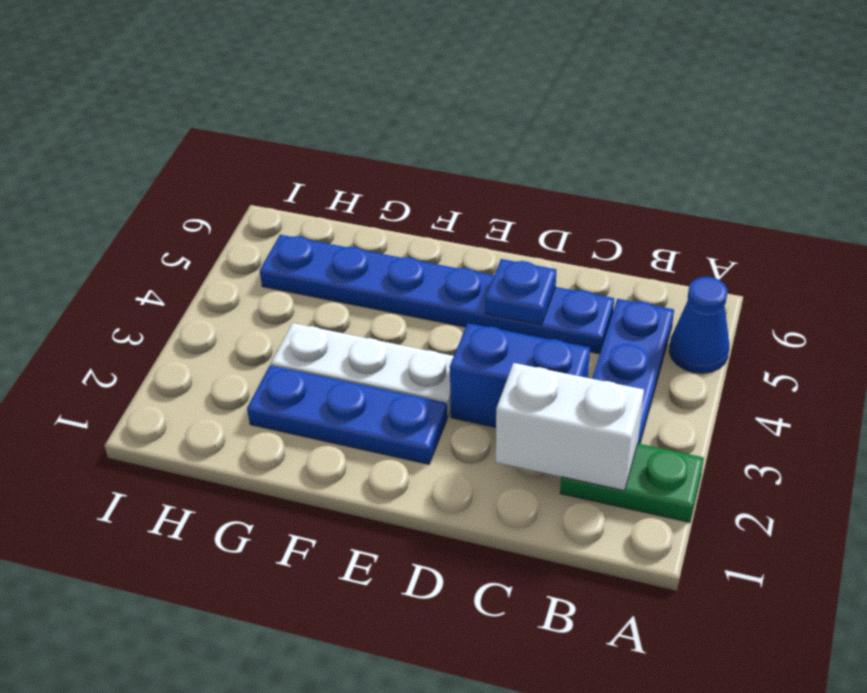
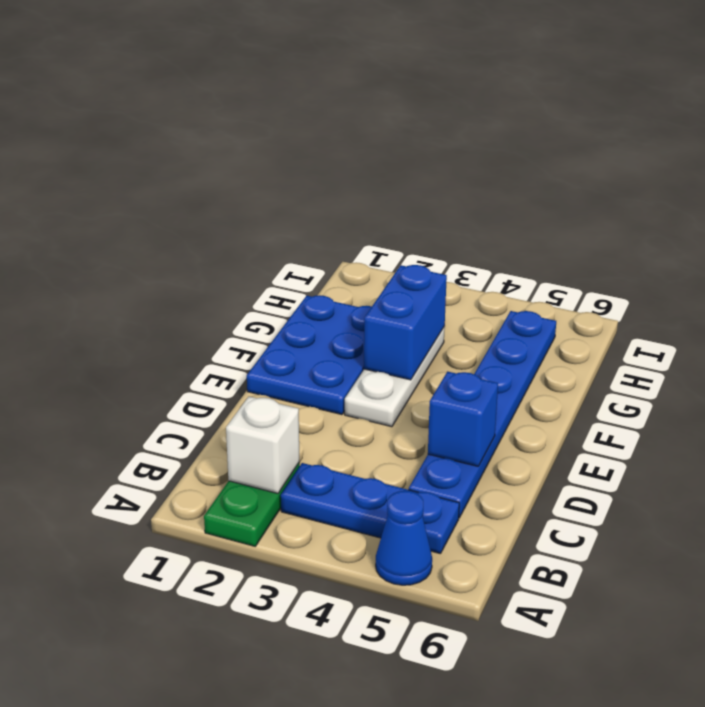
white brick B2:C2 level 2 -> white brick B2 level 2
blue brick C3:D3 level 1 -> blue brick F3:G3 level 2
blue plate D5 level 2 -> blue brick D5 level 2
blue plate E2:G2 level 1 -> blue plate E1:G2 level 1

